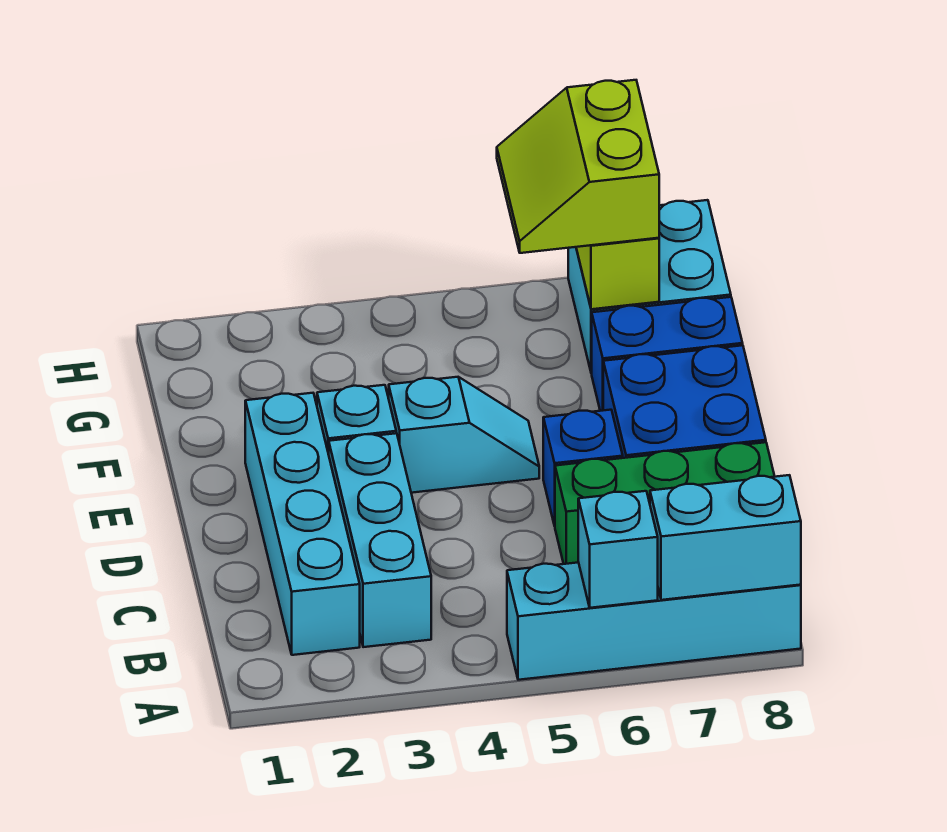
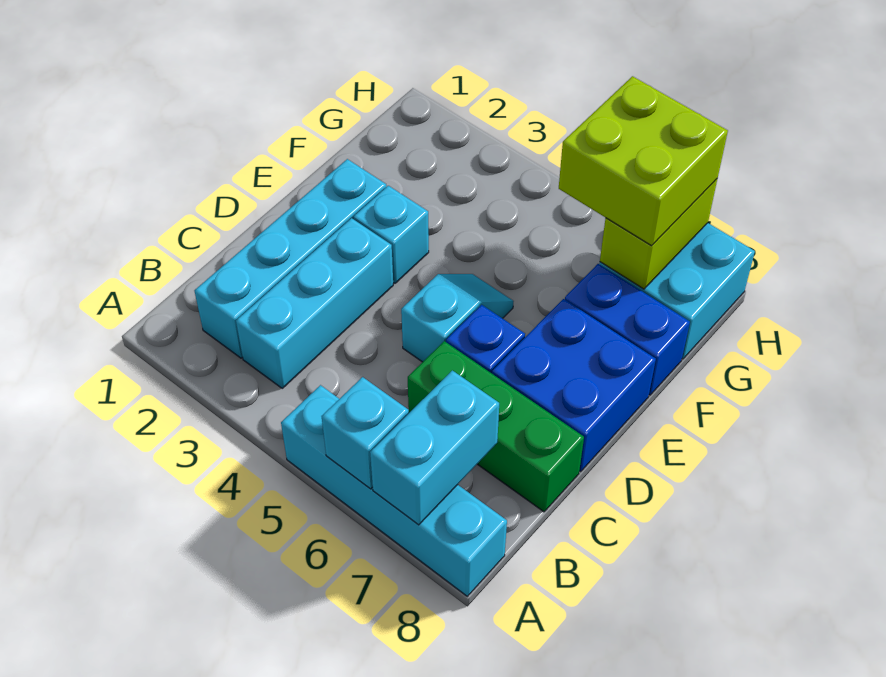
cyan brick A7:A8 level 2 -> cyan brick A7:B7 level 2
cyan slope E4:E5 level 1 top 4 -> cyan slope D5:E5 level 1 top D
lime slope G6:H7 level 3 top 7 -> lime brick G6:H7 level 3

